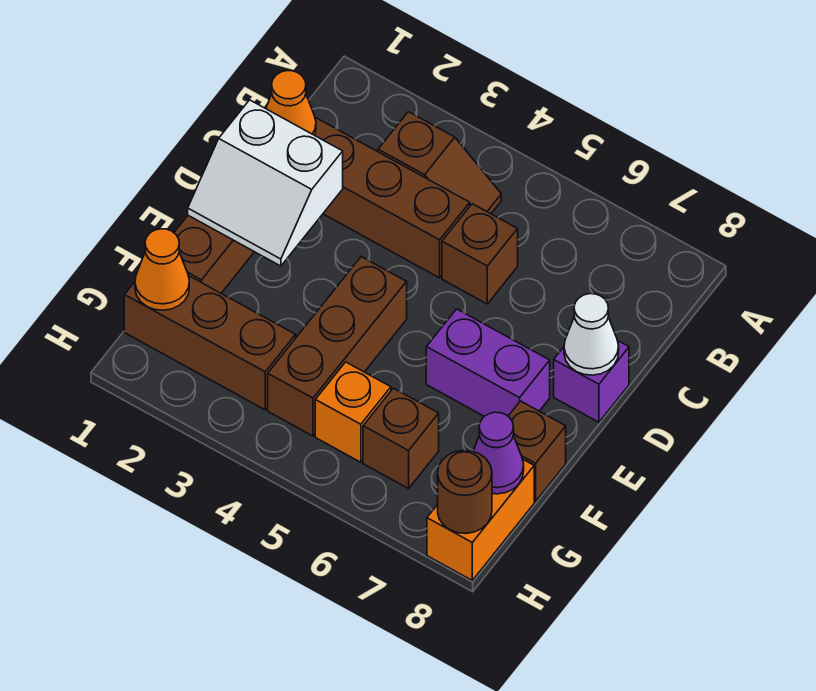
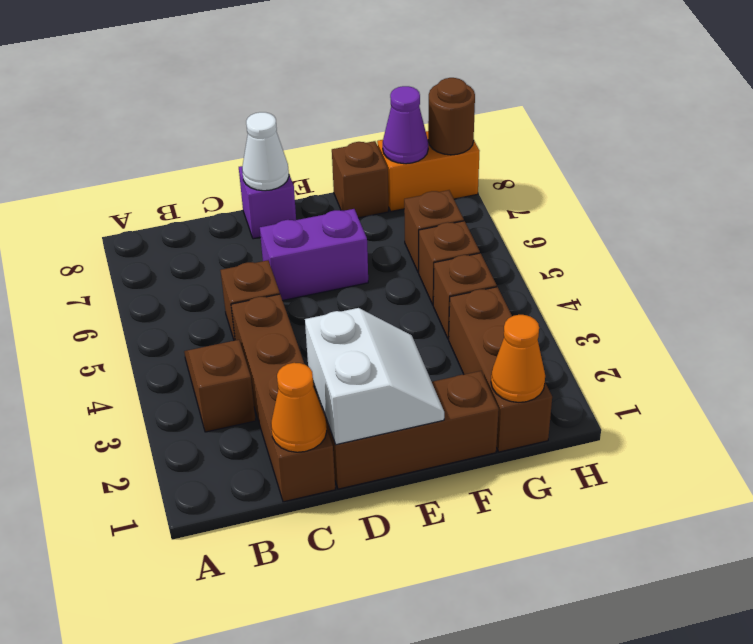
brown brick E4:G4 level 1 -> brown brick G4 level 1
purple brick E6:E7 level 1 -> purple brick D6:E6 level 1
orange brick G5 level 1 -> brown brick G5 level 1

